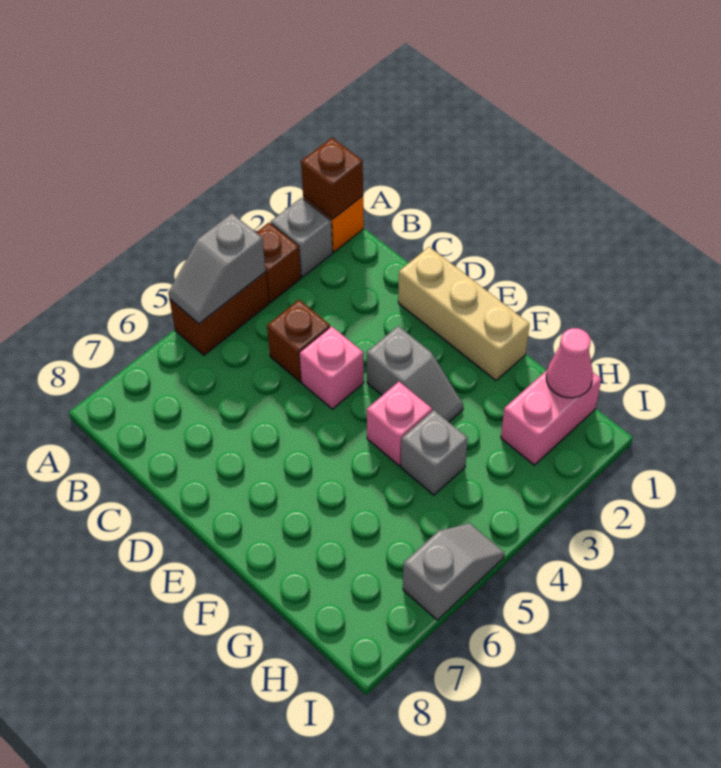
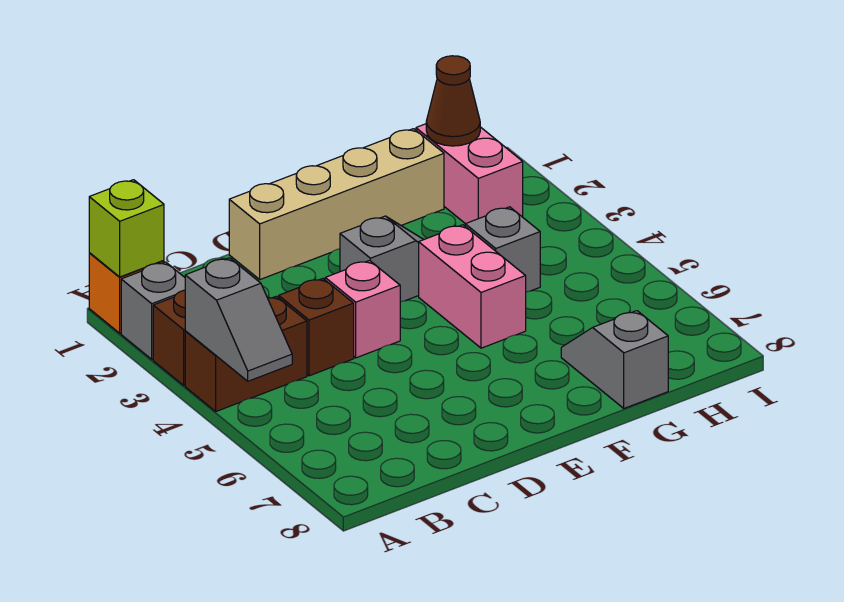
brown brick A1 level 2 -> lime brick A1 level 2
brown brick A4:A5 level 1 -> brown brick A4:B4 level 1
tan brick D1:F1 level 1 -> tan brick D1:G1 level 1
pink brick F4 level 1 -> pink brick F4:F5 level 1
pink cone H1 level 2 -> brown cone H1 level 2
grey slope I5:I6 level 1 top 6 -> grey slope G7:G8 level 1 top 8

